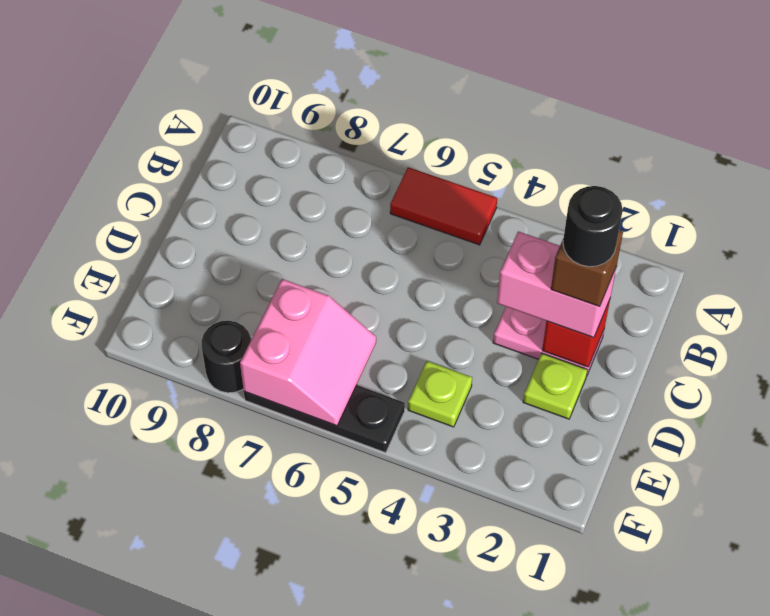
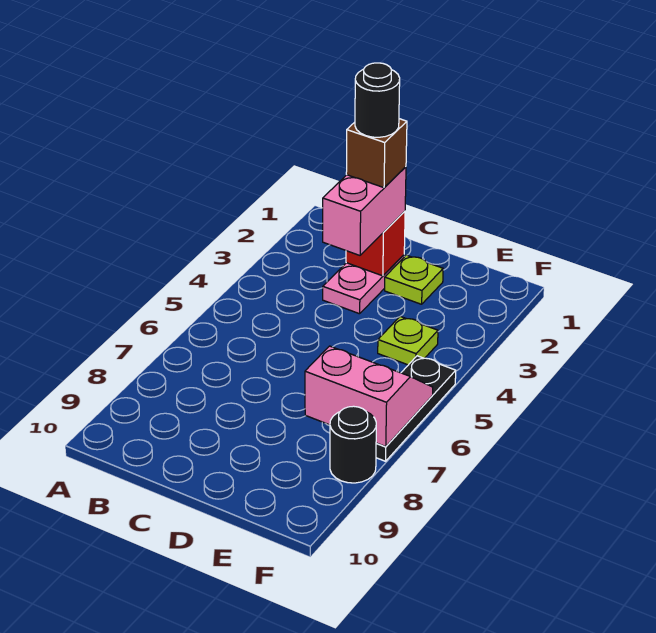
red tile A5:A6 level 1 -> none

